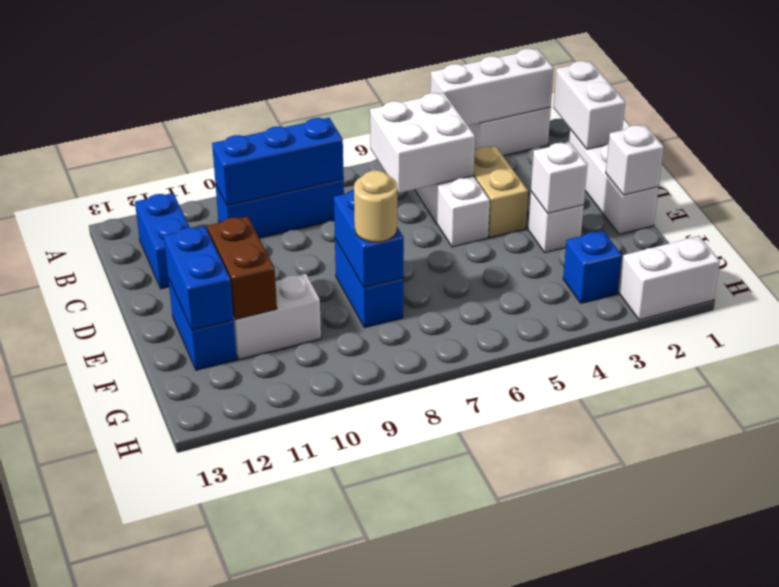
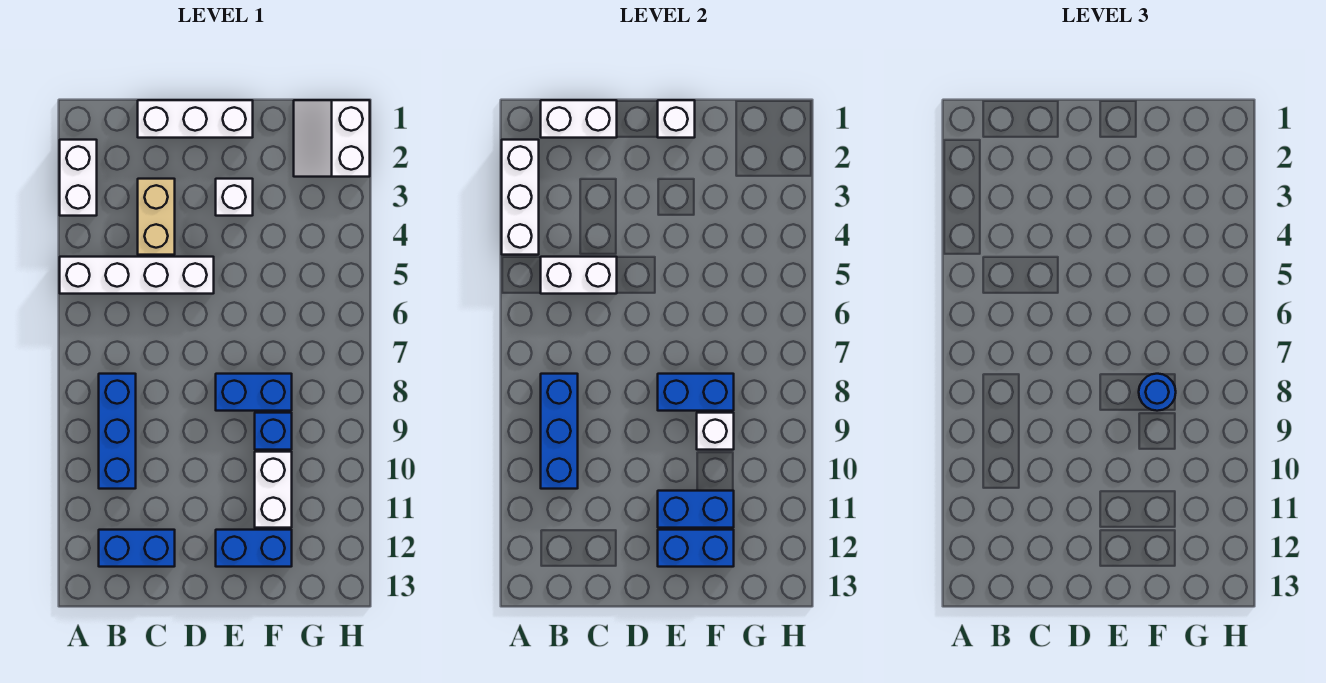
white brick B5:C6 level 2 -> white brick B5:C5 level 2
tan brick C4:D4 level 1 -> tan brick C3:C4 level 1
white brick E3 level 2 -> white brick F9 level 2
brown brick E11:F11 level 2 -> blue brick E11:F11 level 2
tan round brick F8 level 3 -> blue round brick F8 level 3
blue brick G3 level 1 -> blue brick F9 level 1

